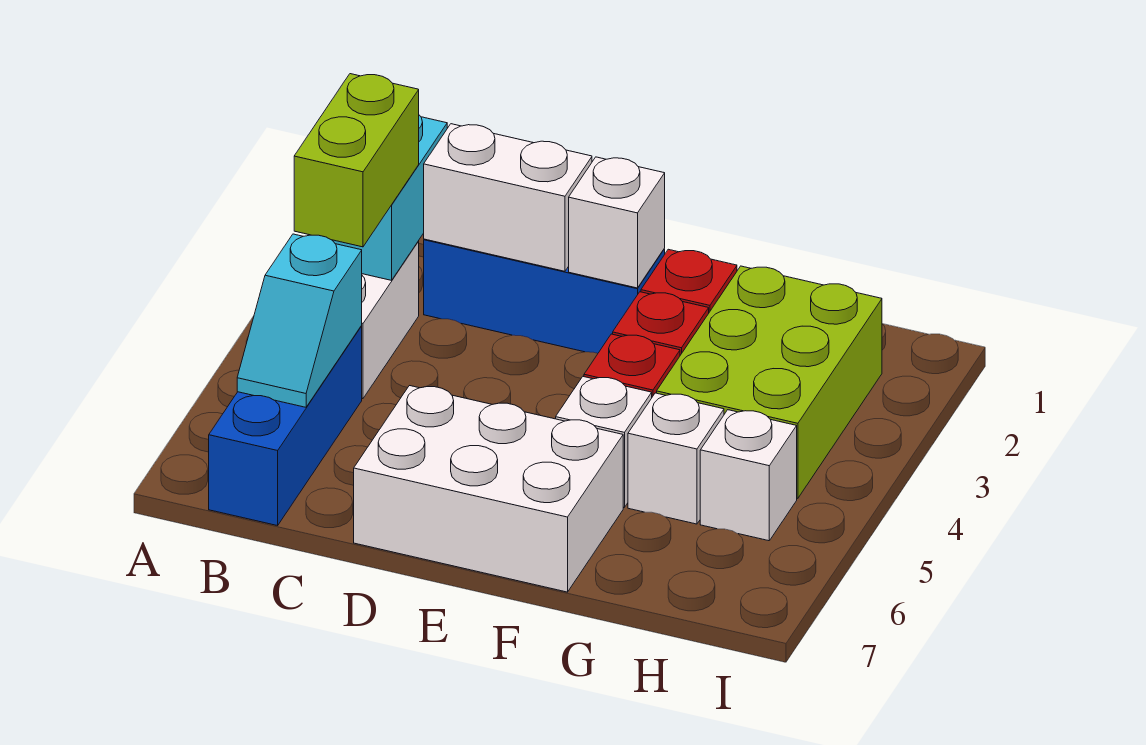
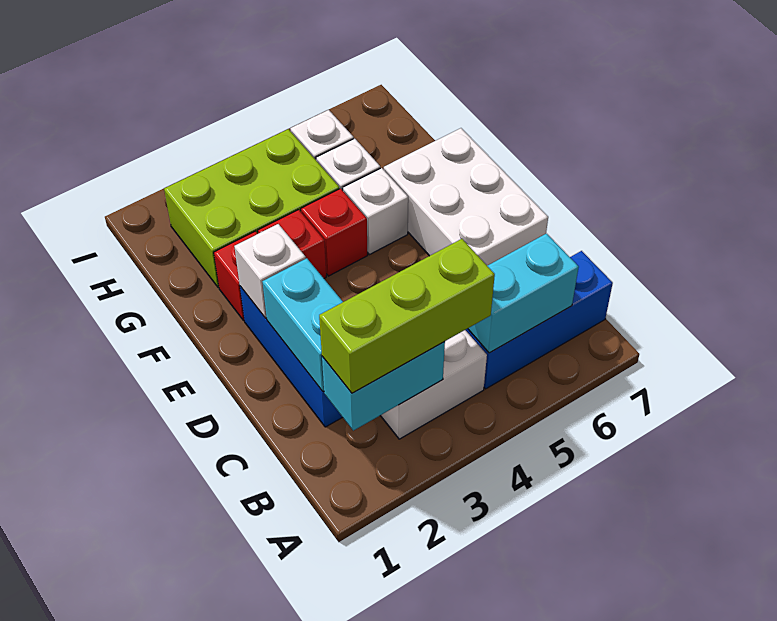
lime brick B3:B4 level 3 -> lime brick B2:B4 level 3
cyan slope B5:B6 level 2 top 5 -> cyan brick B5:B6 level 2
white brick C2:D2 level 2 -> cyan brick C2:D2 level 2

